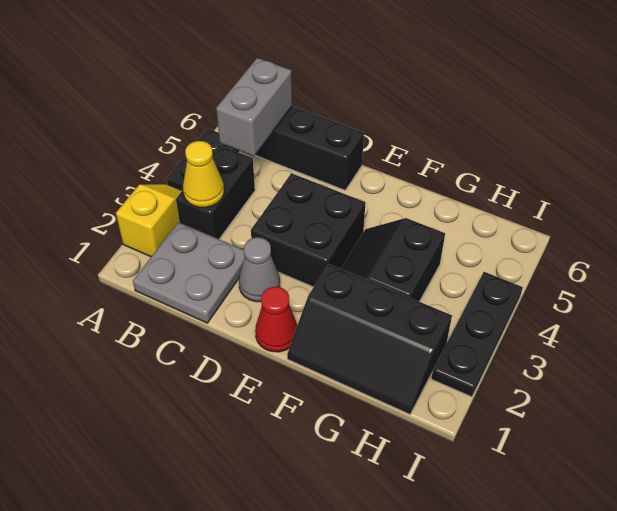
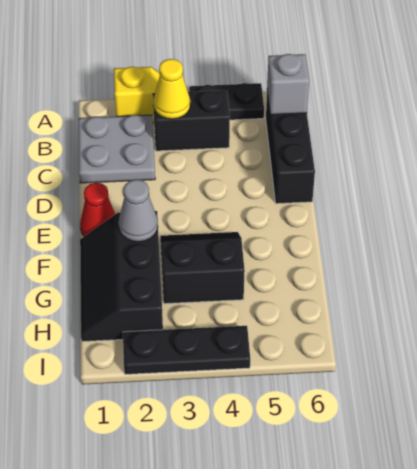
grey brick B5:B6 level 2 -> grey brick B6 level 2
grey cone D2 level 1 -> grey cone F2 level 2
black brick D3:E4 level 1 -> none

